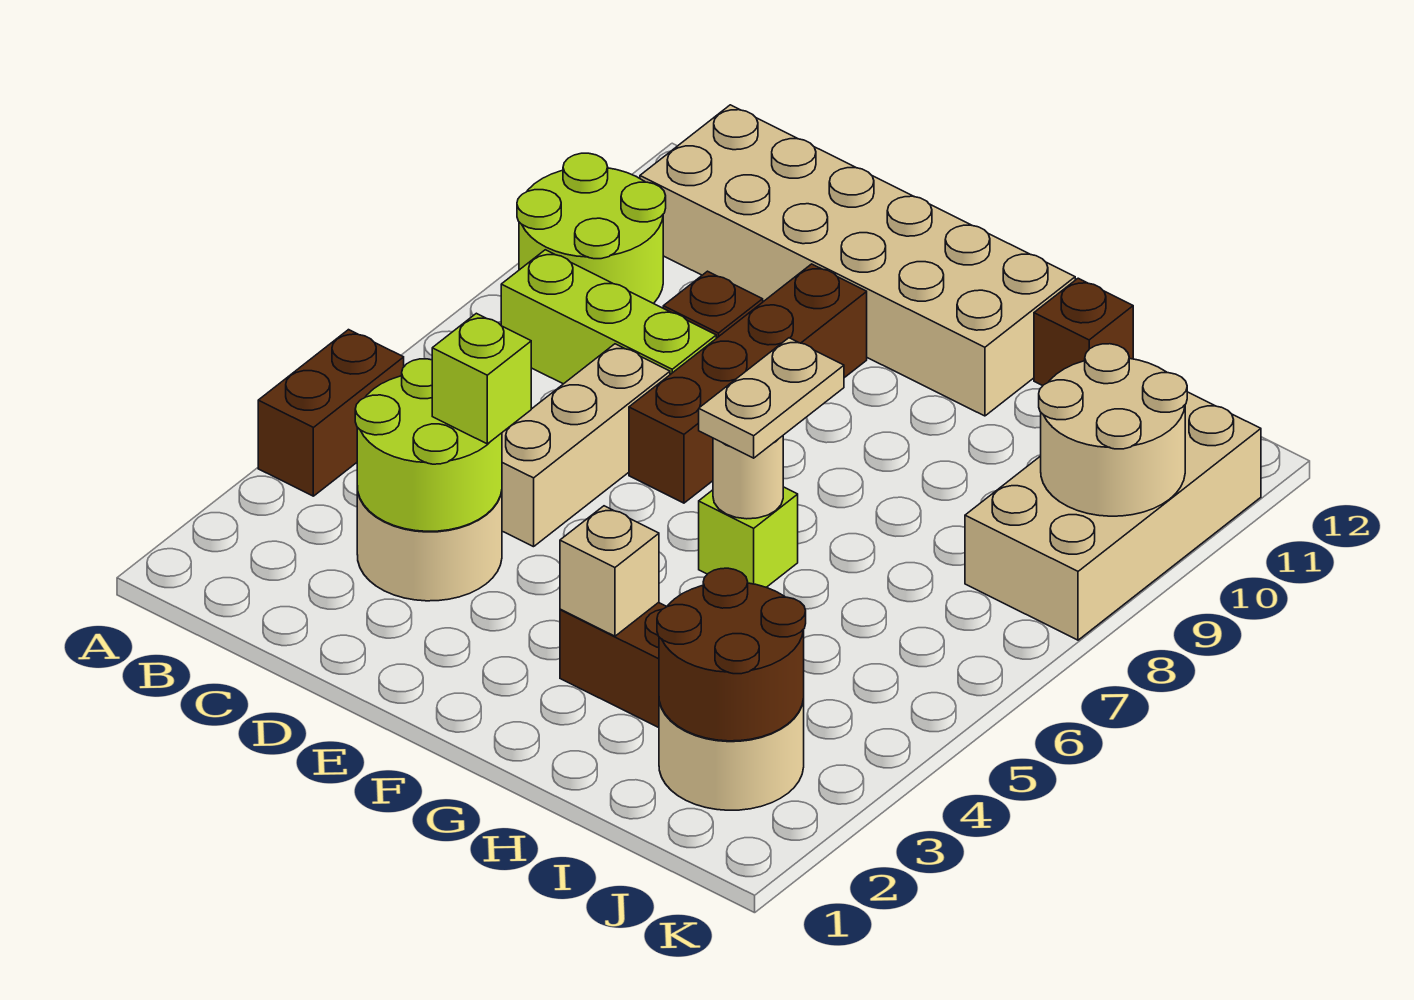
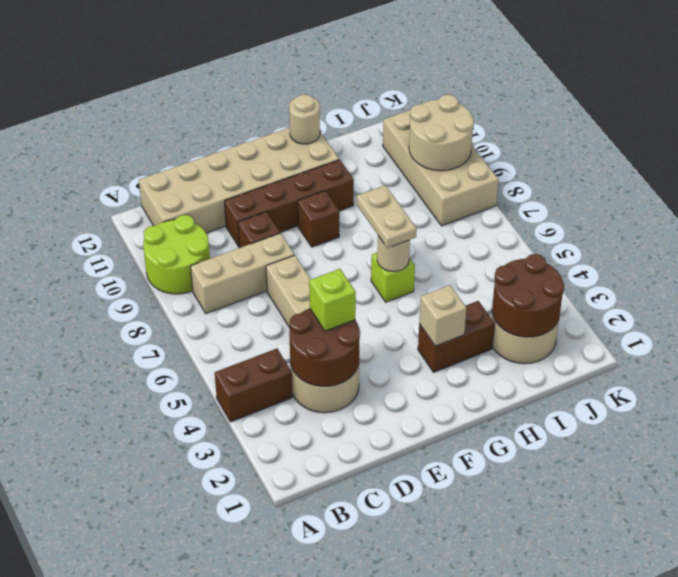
brown brick A4:A5 level 1 -> brown brick A4:B4 level 1
lime brick B8:D8 level 1 -> tan brick B8:D8 level 1
lime round brick C3:D4 level 2 -> brown round brick C3:D4 level 2
brown brick E7:E10 level 1 -> brown brick D10:G10 level 1
none -> tan round brick G12 level 2
brown brick H12 level 1 -> brown brick F9 level 1

